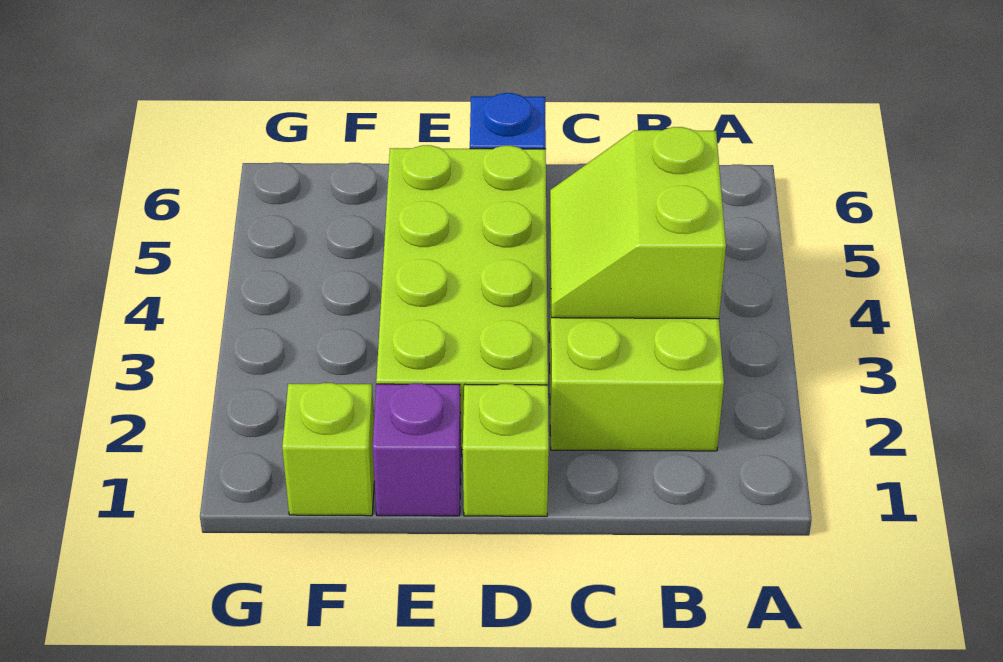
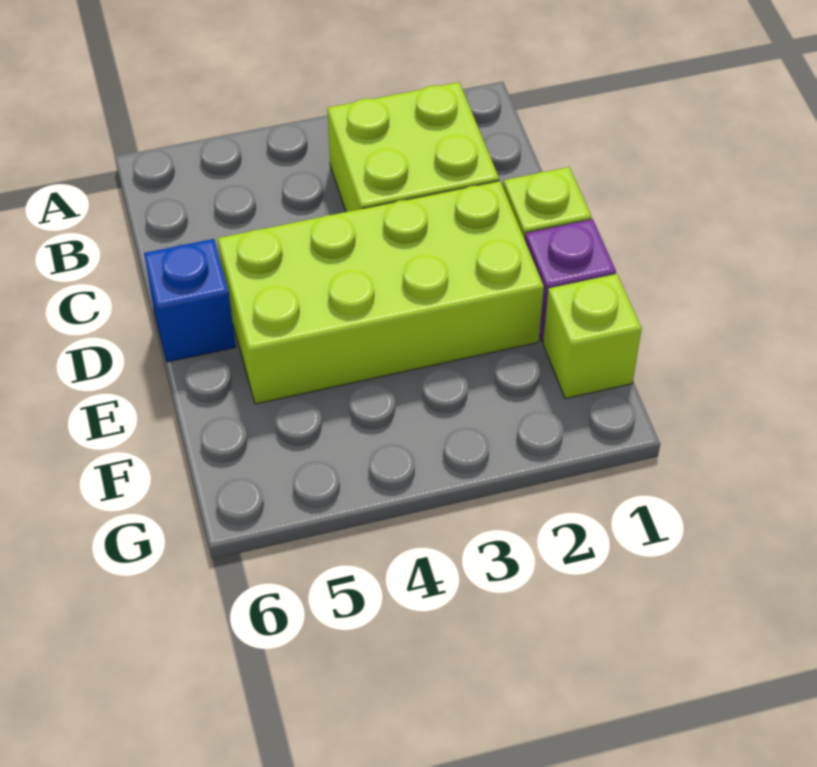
lime slope B3:C4 level 2 top B -> none

